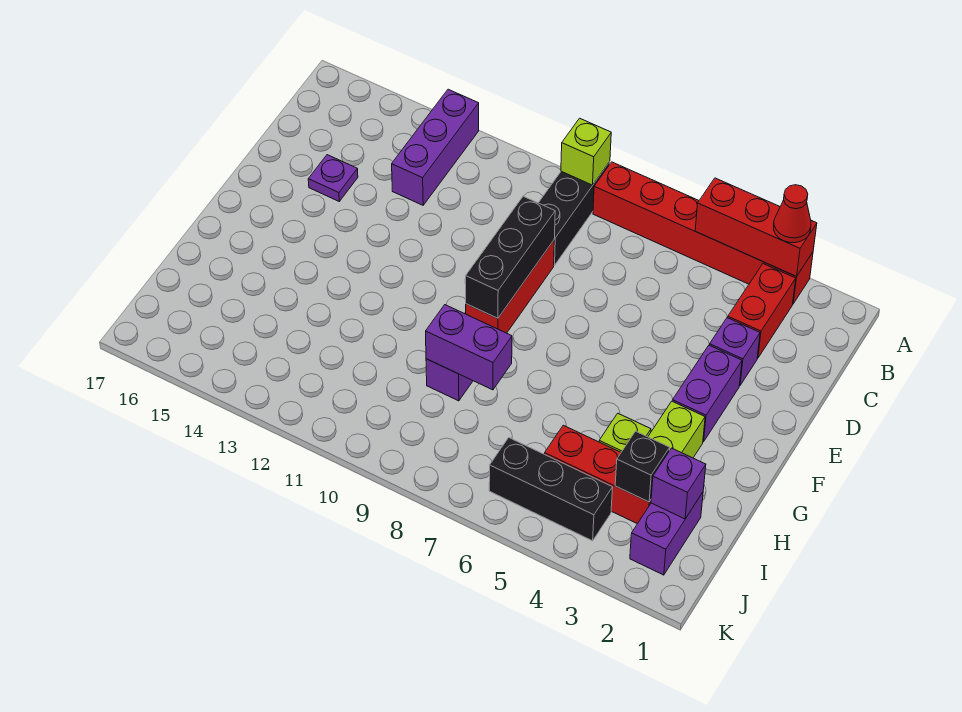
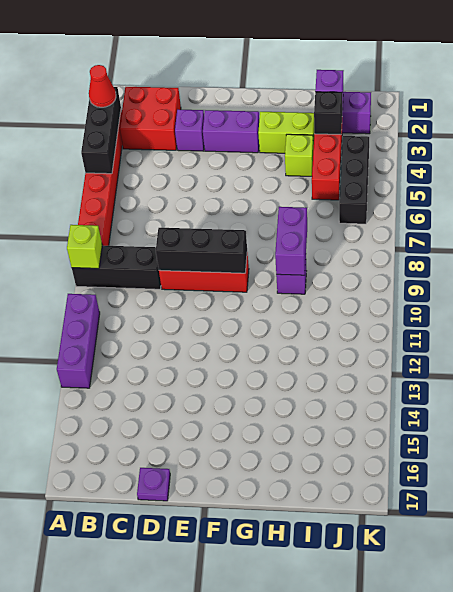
red brick A3:A5 level 2 -> black brick A3:A5 level 2
purple brick A13:C13 level 1 -> purple brick A11:A13 level 1
red brick B3:C3 level 1 -> red brick B2:C3 level 1
purple plate D15 level 1 -> purple plate D17 level 1

